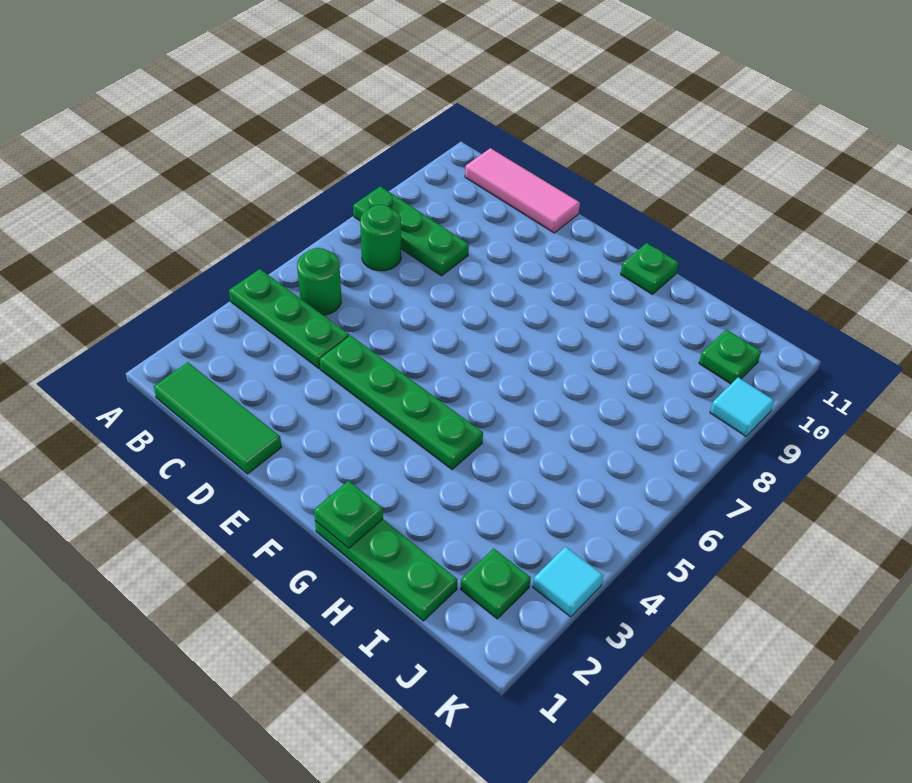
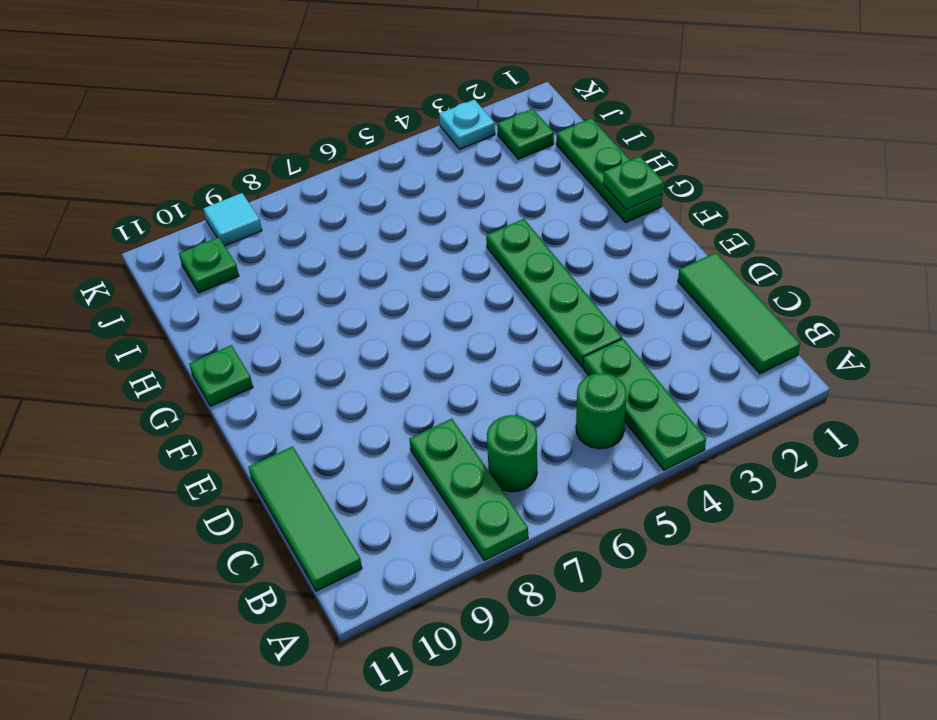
pink tile B11:D11 level 1 -> green tile B11:D11 level 1
cyan tile K3 level 1 -> cyan plate K3 level 1

